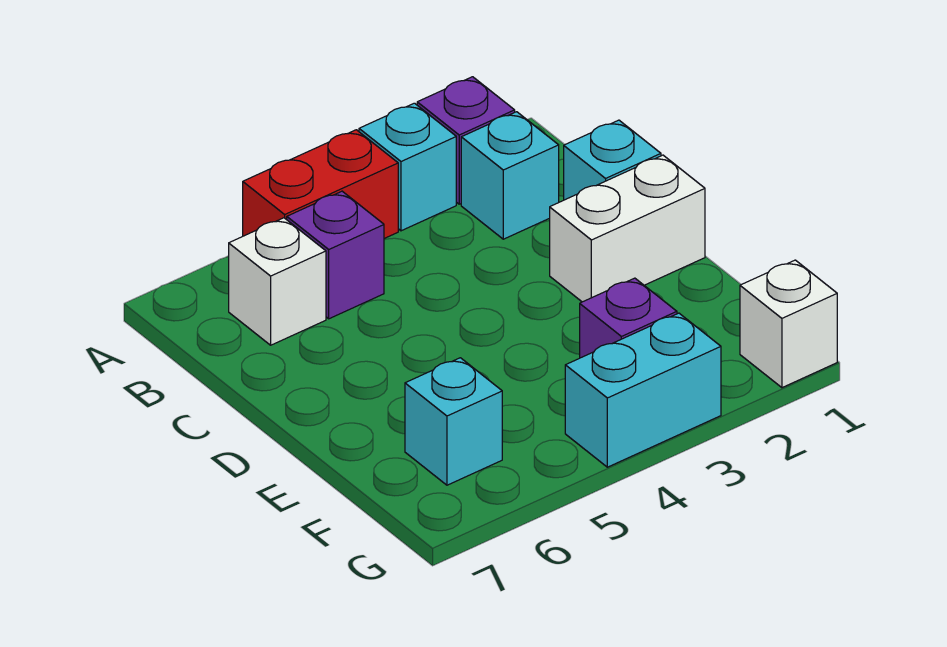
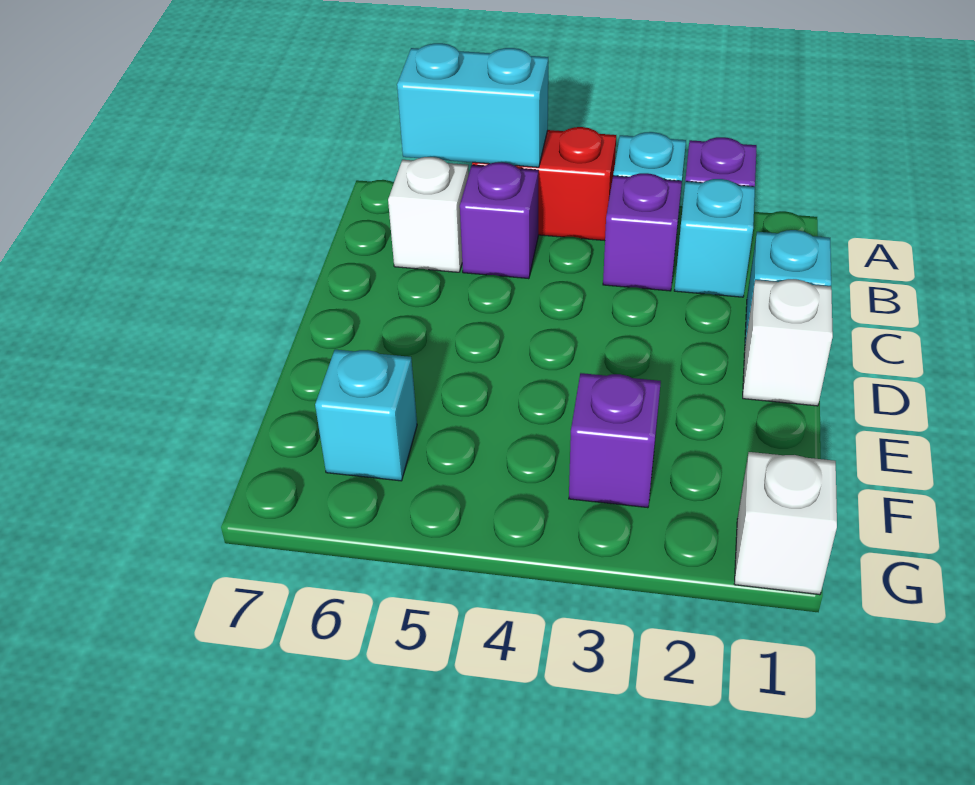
none -> purple brick B3 level 1
white brick D1:D2 level 1 -> white brick D1 level 1
cyan brick G3:G4 level 1 -> cyan brick A5:A6 level 2

